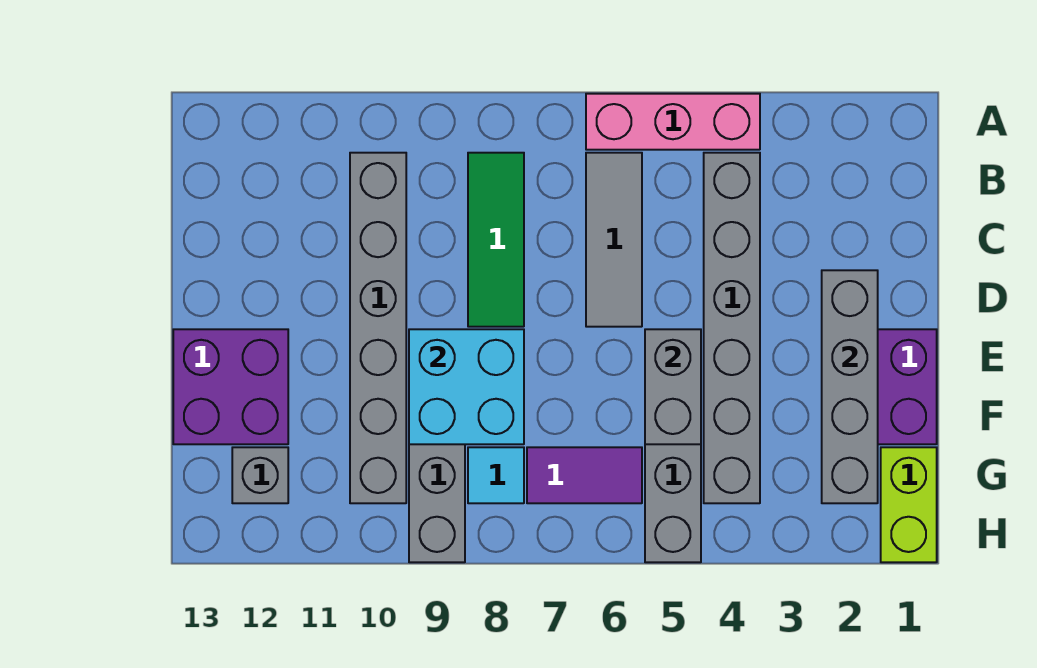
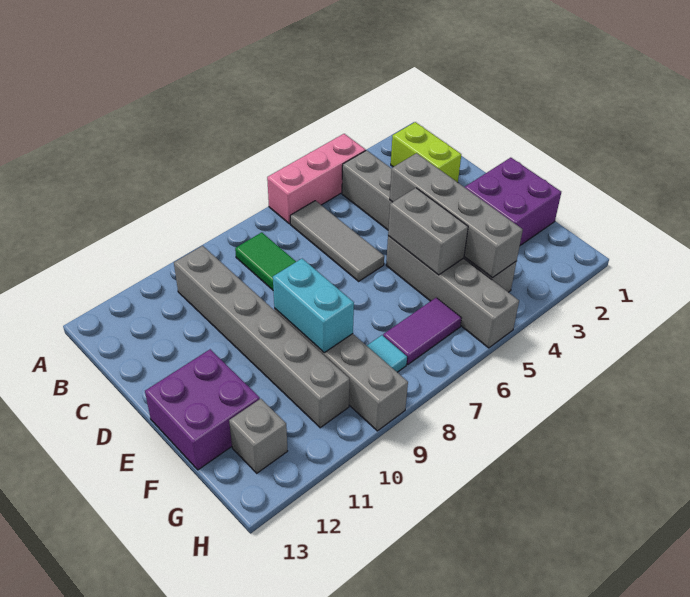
grey brick D2:G2 level 2 -> grey brick D4:G4 level 2
cyan brick E8:F9 level 2 -> cyan brick E9:F9 level 2
lime brick G1:H1 level 1 -> lime brick B2:C2 level 1

